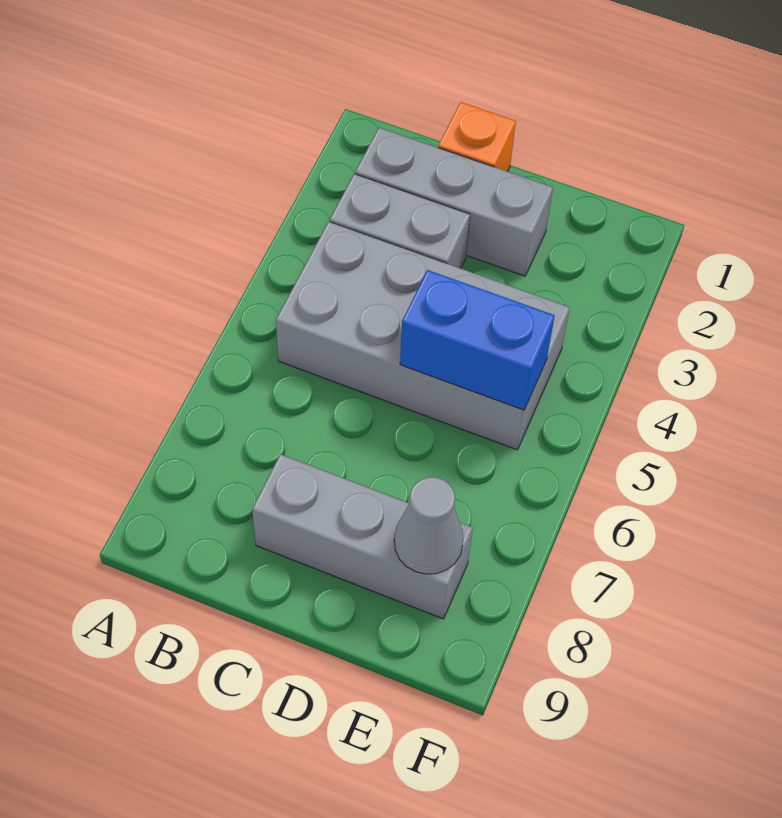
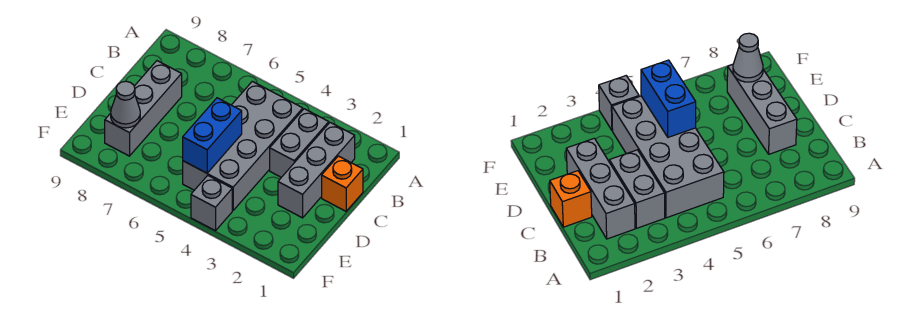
none -> grey brick F4 level 1

